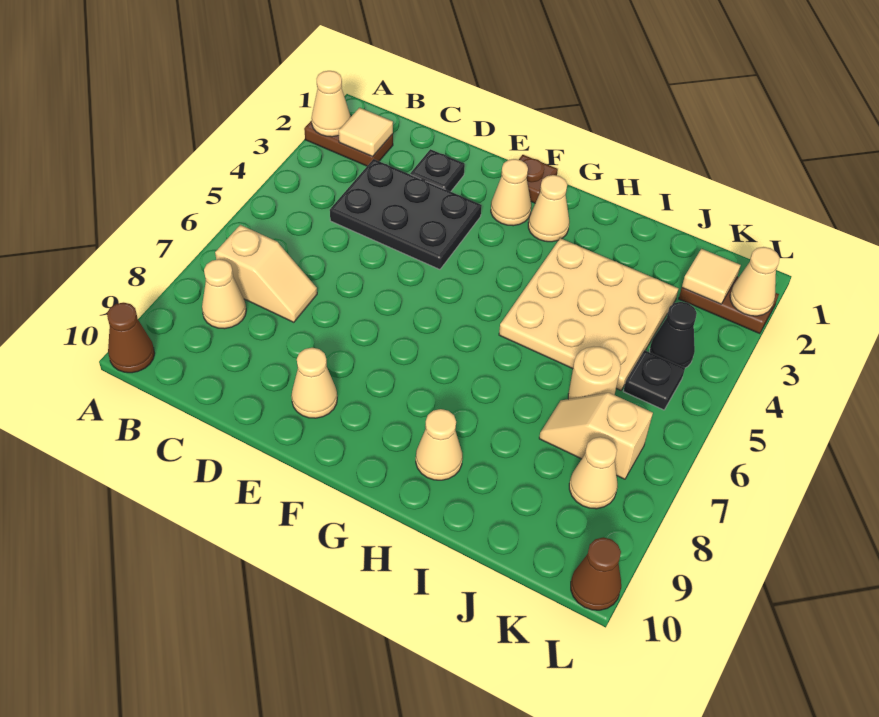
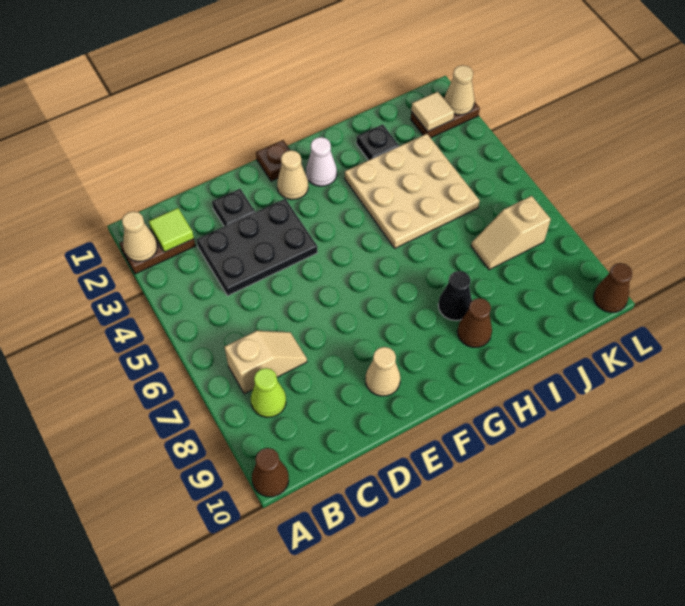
tan tile B2 level 2 -> lime tile B2 level 2
tan cone B8 level 1 -> lime cone B8 level 1
tan cone G2 level 1 -> white cone G2 level 1
tan cone H9 level 1 -> brown cone H9 level 1
tan round brick J6 level 1 -> none
black cone K4 level 1 -> black cone H8 level 1
black plate K5 level 1 -> black plate I2 level 1
tan cone K8 level 1 -> none

